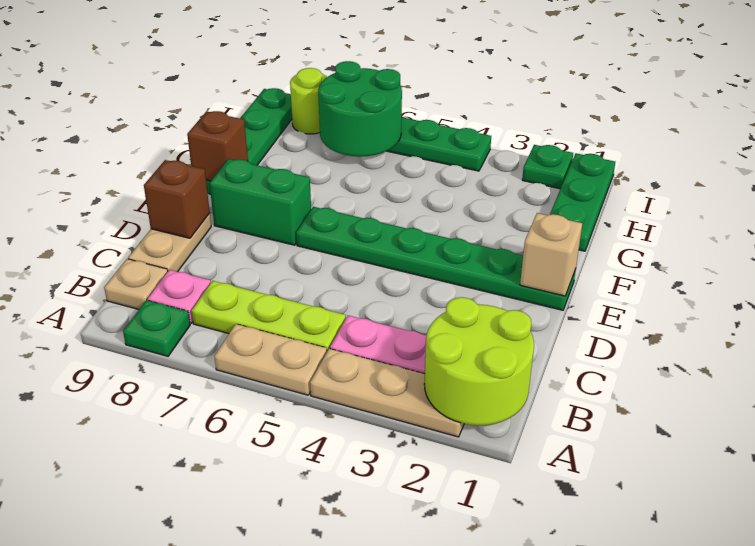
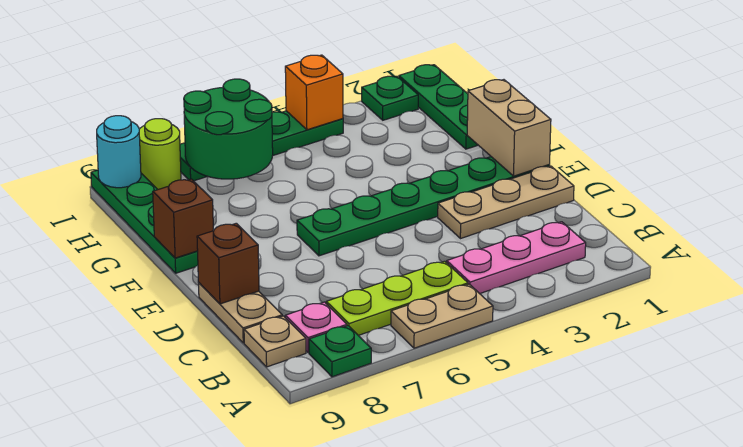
lime round brick A1:B2 level 2 -> none
tan plate A2:A4 level 1 -> tan plate D1:D3 level 1
tan brick E1 level 2 -> tan brick E1:F1 level 2
green brick E7:E8 level 1 -> none
none -> orange brick I4 level 2
none -> cyan round brick I9 level 2

